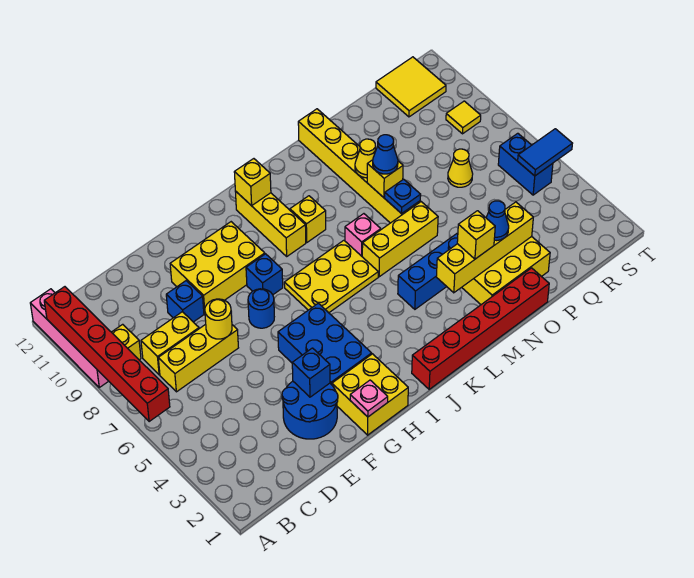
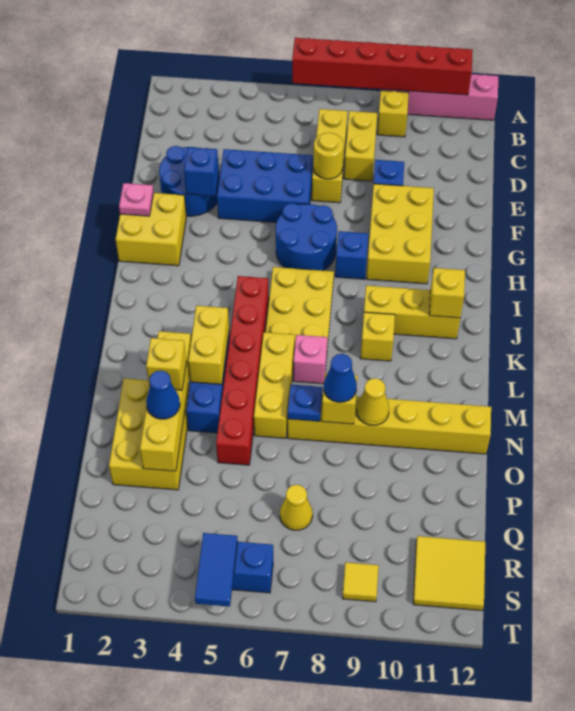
blue brick G3:H5 level 1 -> blue brick E4:F6 level 1
blue round brick G7 level 1 -> blue round brick G6:H7 level 1
red brick J1:O1 level 1 -> red brick J5:O5 level 1
none -> yellow brick L4:M4 level 2

